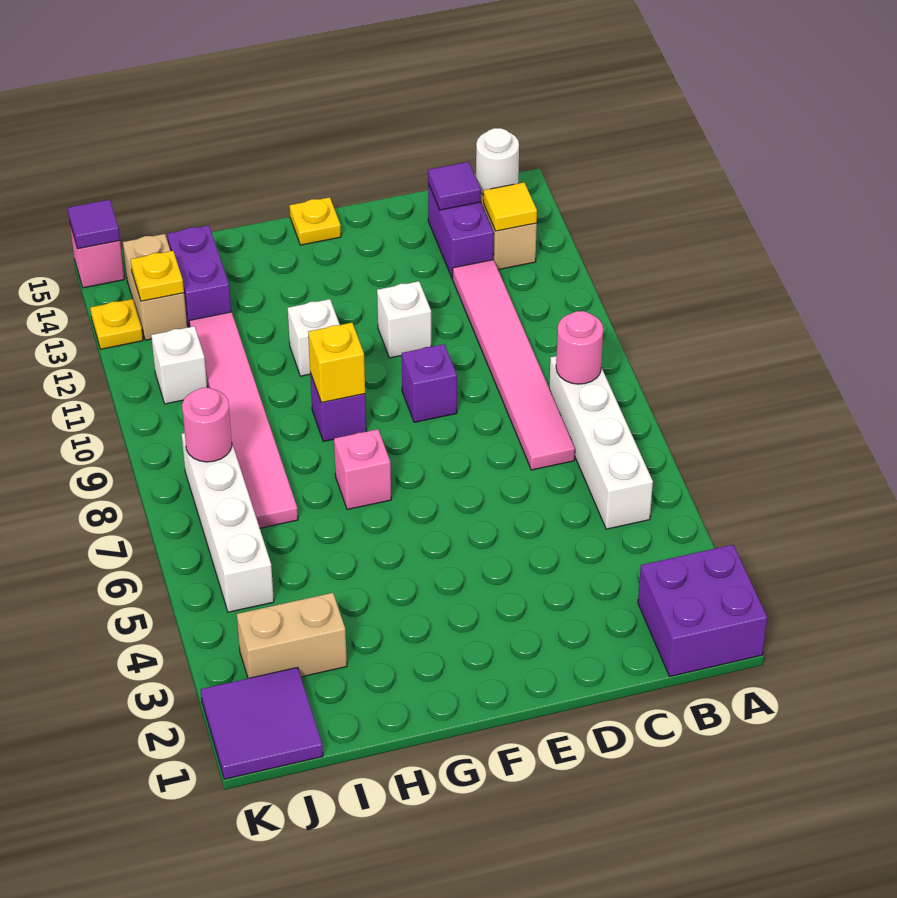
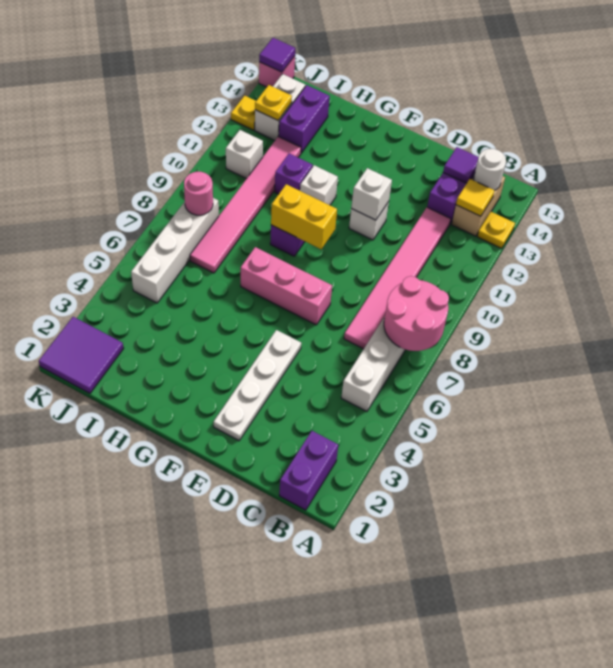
purple brick A1:B2 level 1 -> purple brick B1:B2 level 1
pink round brick B8 level 2 -> pink round brick A7:B8 level 2
none -> white plate E2:E5 level 1
purple brick E9 level 1 -> purple brick H11 level 1
none -> white brick E11 level 2
yellow plate F15 level 1 -> yellow plate A13 level 1
pink brick G7 level 1 -> pink brick E7:G7 level 1
yellow brick G9 level 2 -> yellow brick F9:G9 level 2
tan brick I3:J3 level 1 -> none
tan brick J13:J14 level 1 -> white brick J13:J14 level 1

